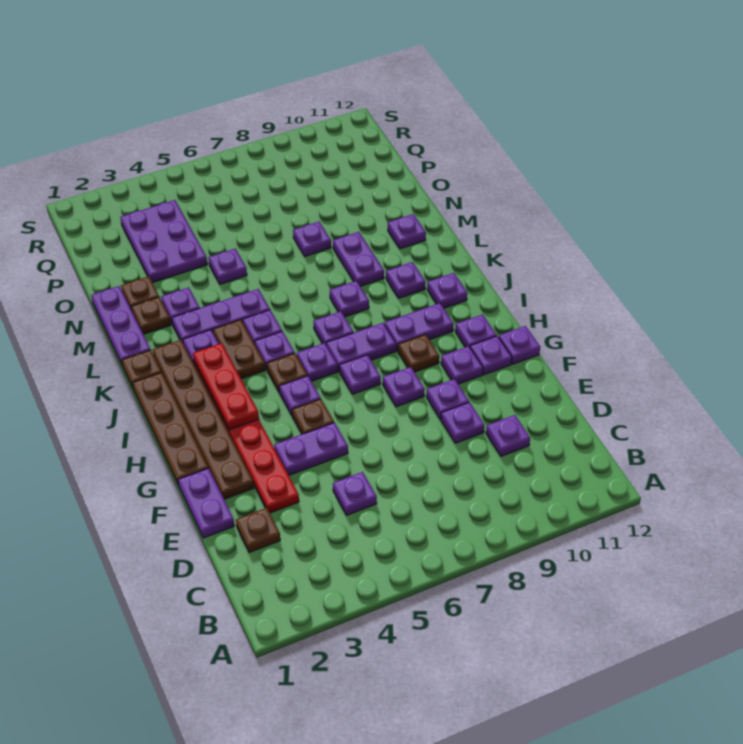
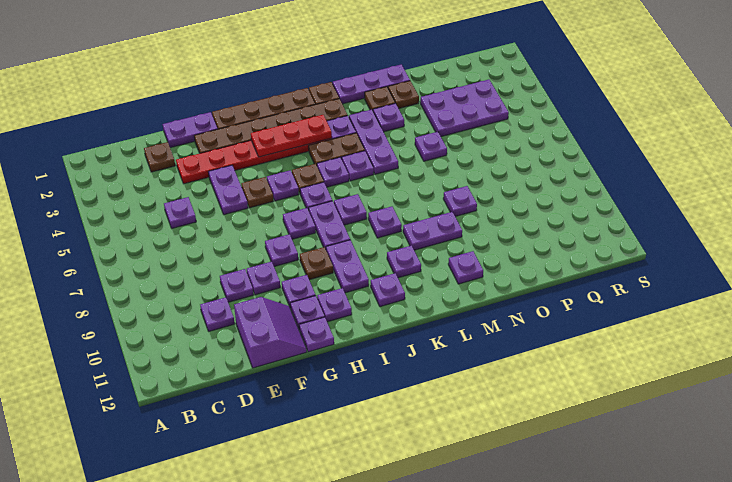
none -> purple slope E11:F12 level 1 top E

